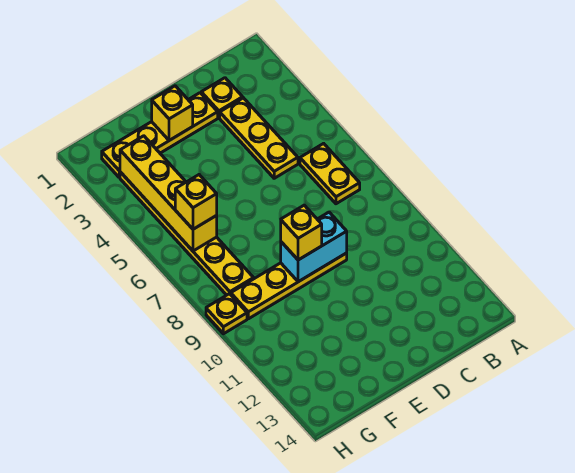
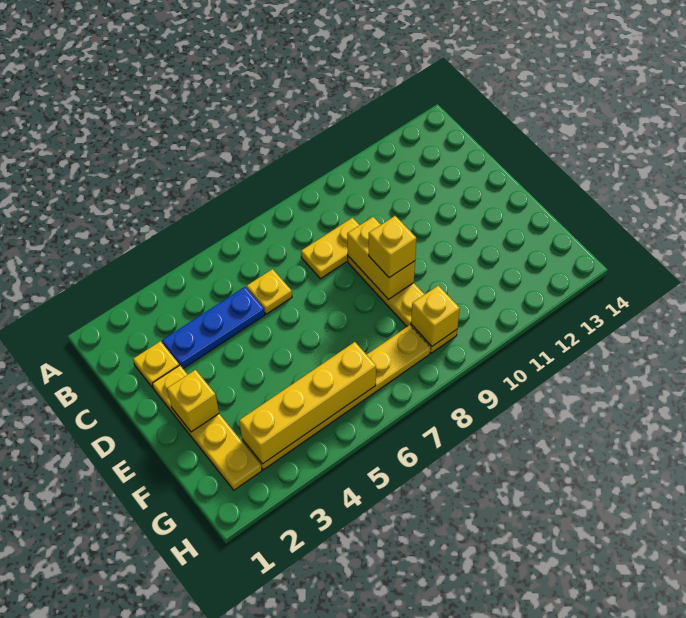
yellow plate B6:B7 level 1 -> yellow plate C8:C9 level 1
yellow plate C3:C5 level 1 -> blue plate C3:C5 level 1
cyan brick D9:E9 level 2 -> yellow brick D9:E9 level 2
yellow brick G6 level 3 -> yellow brick G9 level 2
yellow plate H9 level 1 -> yellow plate C6 level 1

